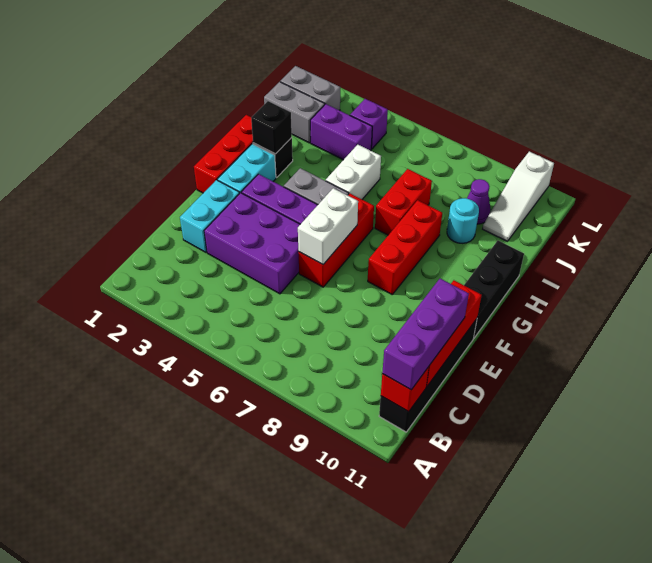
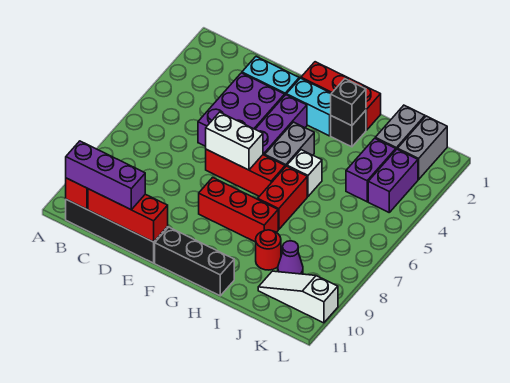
white brick H5:I5 level 1 -> white brick H5 level 1
red brick H7:I7 level 1 -> red brick H6:H7 level 1
cyan round brick I9 level 1 -> red round brick I9 level 1
purple brick K4 level 1 -> purple brick K3:K4 level 1

